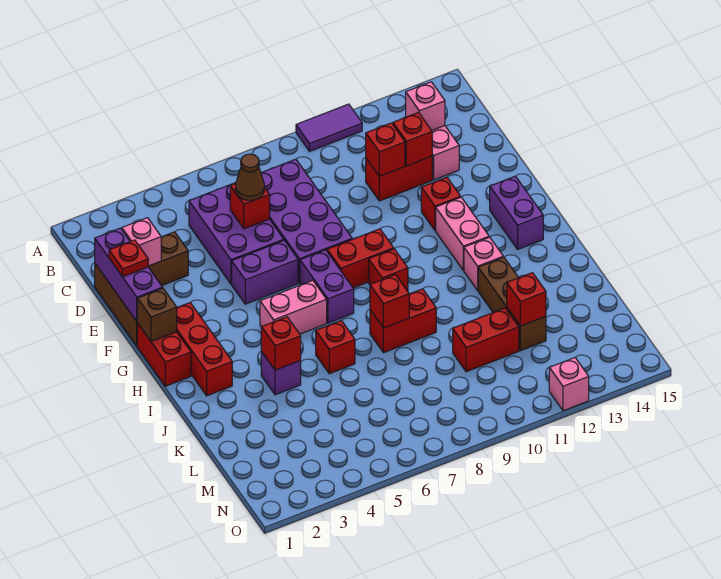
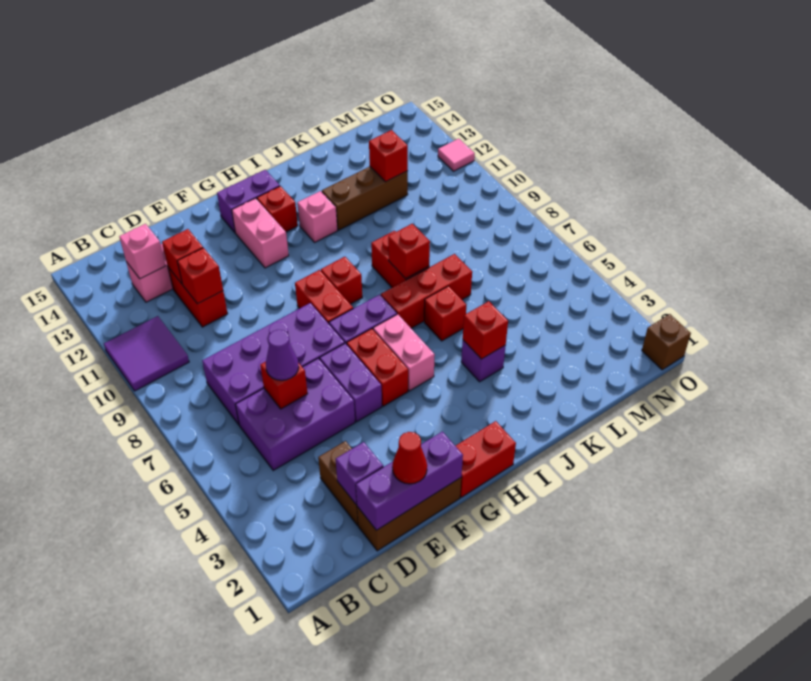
purple tile A10:A11 level 1 -> purple tile A10:B11 level 1
pink brick D2 level 2 -> purple brick D2 level 2
brown cone D6 level 3 -> purple cone D6 level 3
red plate E1 level 3 -> red cone E1 level 3
red brick F12 level 1 -> red brick H13 level 1
brown brick G1 level 2 -> brown brick O1 level 1
red brick G2:I2 level 1 -> red brick I7:K7 level 1
pink brick G12:H12 level 1 -> pink brick G12:G13 level 1
red brick L10:L11 level 1 -> red brick G5:G6 level 1
pink brick O12 level 1 -> pink tile O12 level 1

